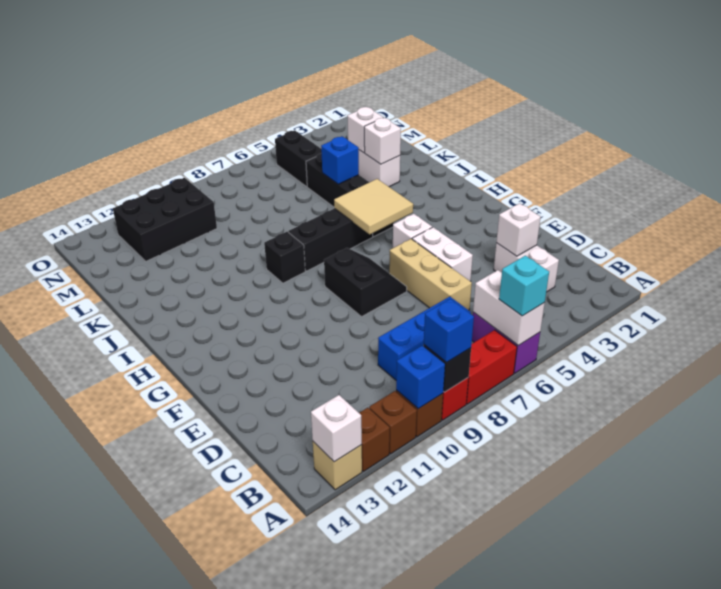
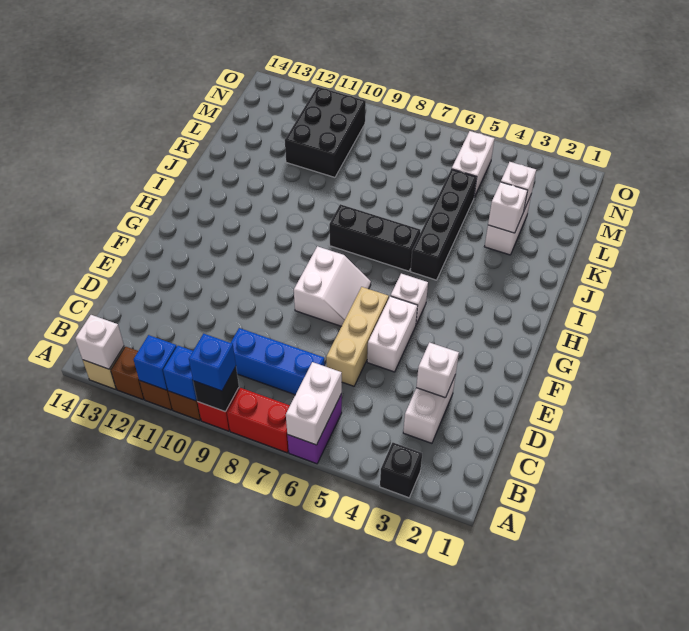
cyan brick A6 level 3 -> none
black slope F7:G8 level 1 top 8 -> white slope F7:G8 level 1 top 8
tan tile H5:I6 level 2 -> none
black brick I9 level 1 -> black brick A3 level 1
blue brick K5 level 2 -> blue brick A11 level 2
black brick M5:N5 level 1 -> white brick M5:N5 level 1
black brick M10:N12 level 1 -> black brick L10:N11 level 1

